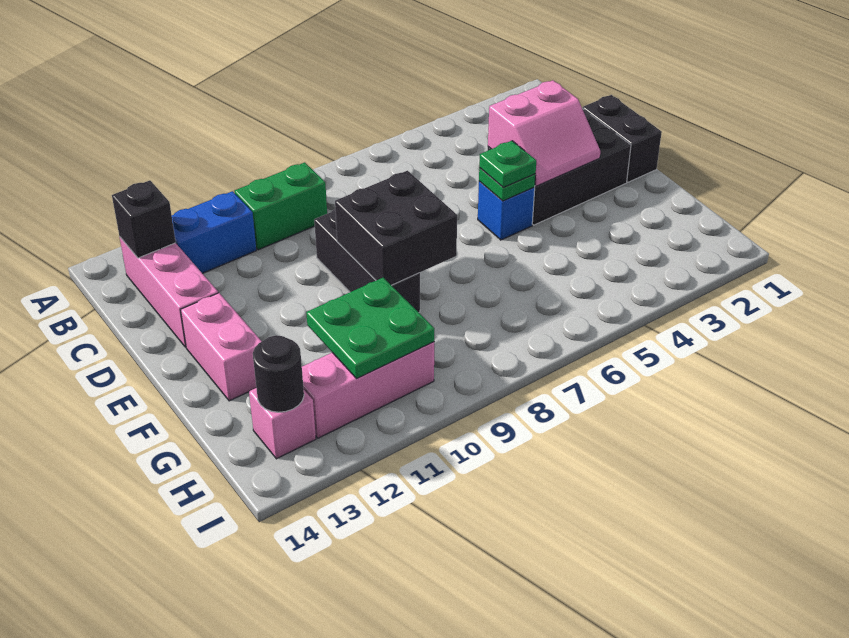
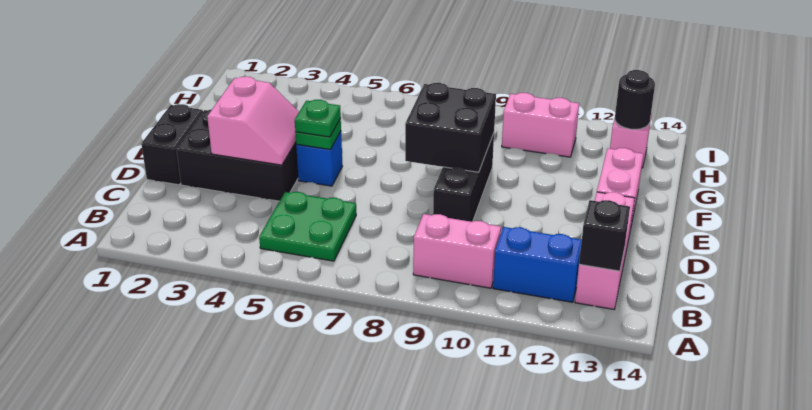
green brick B9:B10 level 1 -> pink brick B9:B10 level 1
pink slope D3:E4 level 2 top D -> pink slope D3:E4 level 2 top 3
green plate G10:H11 level 2 -> green plate B5:C6 level 1
pink brick H10:H12 level 1 -> pink brick H10:H11 level 1

